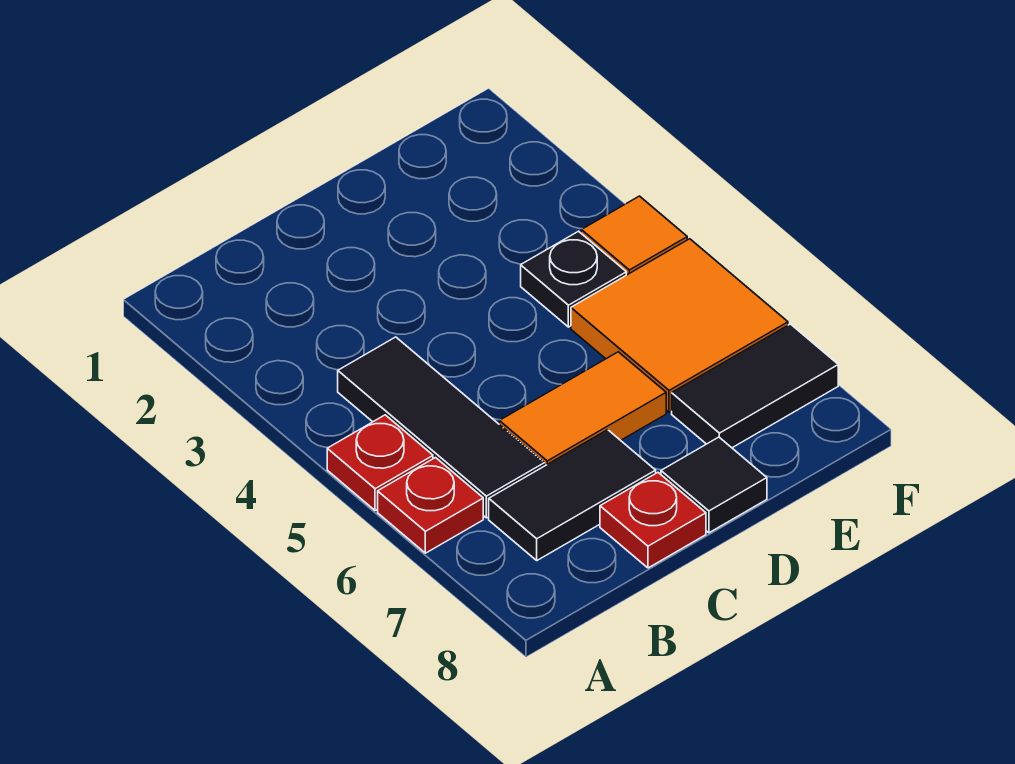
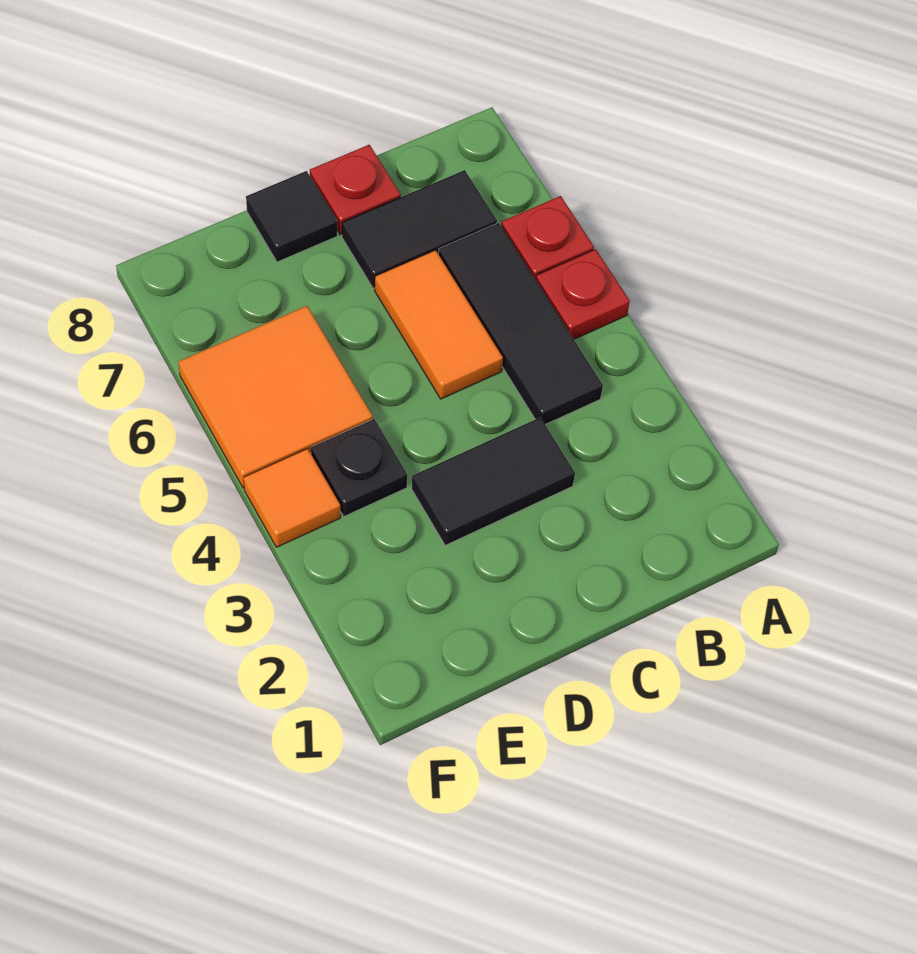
orange tile C6:D6 level 1 -> orange tile C5:C6 level 1
black tile E7:F7 level 1 -> black tile C3:D3 level 1

